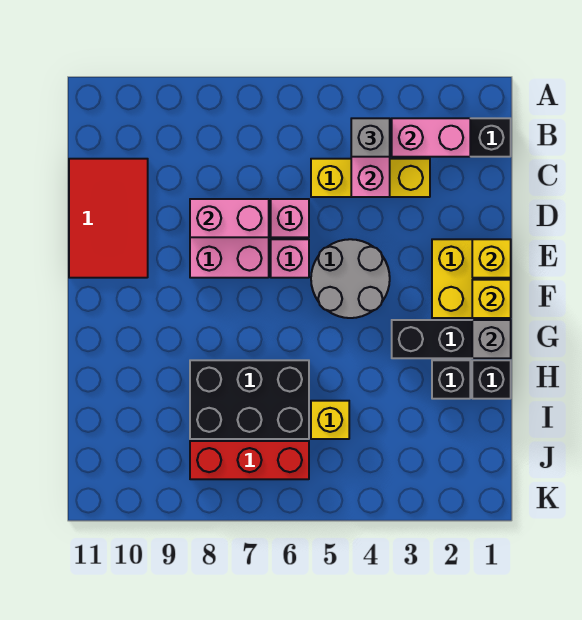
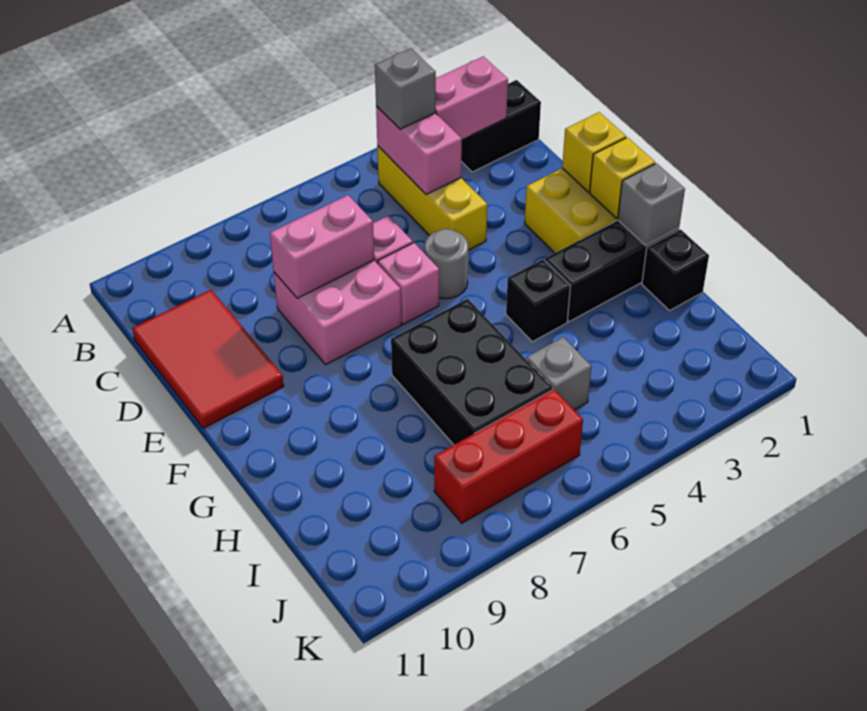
yellow brick C3:C5 level 1 -> yellow brick B4:D4 level 1
grey round brick E4:F5 level 1 -> grey round brick E5 level 1
black brick H2 level 1 -> black brick G4 level 1
black brick H6:I8 level 1 -> black brick G6:I7 level 1
yellow brick I5 level 1 -> grey brick I5 level 1

